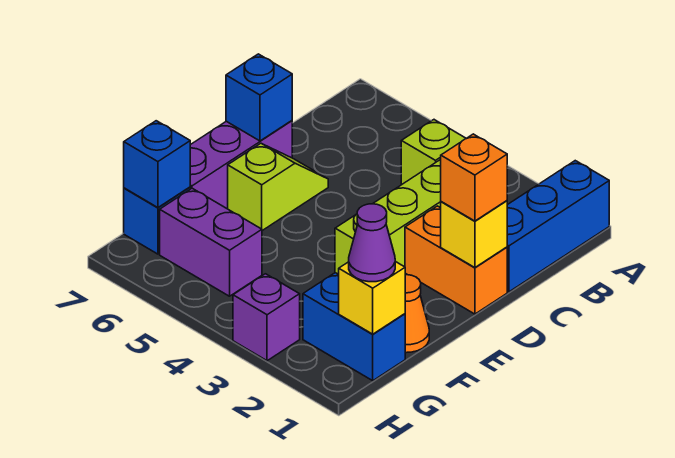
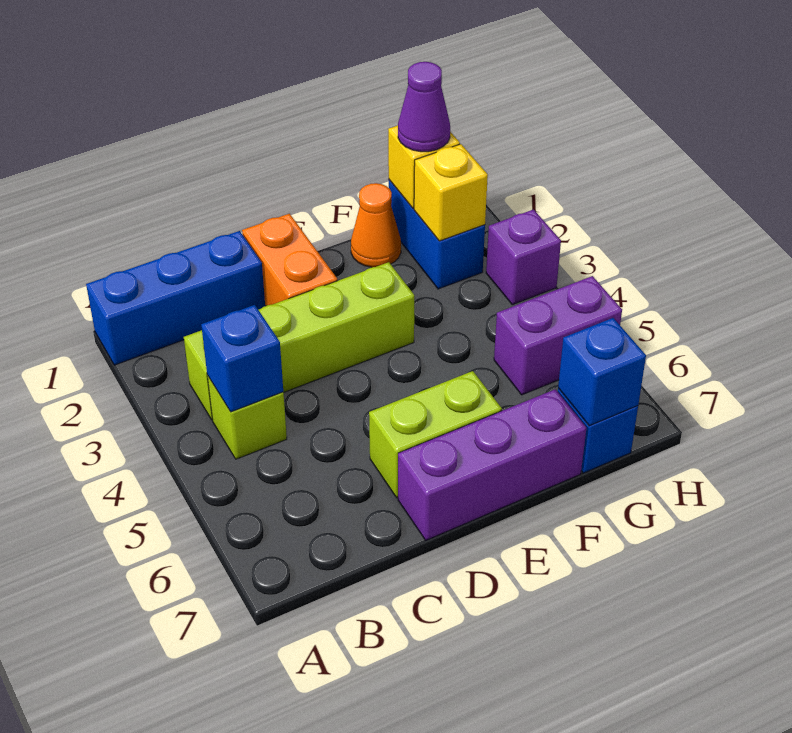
yellow brick D1 level 2 -> yellow brick G2 level 2
orange brick D1 level 3 -> none
lime slope D6:E6 level 1 top E -> lime brick D6:E6 level 1
blue brick D7 level 2 -> blue brick B4 level 2
purple brick G5:G6 level 1 -> purple brick G5:H5 level 1

